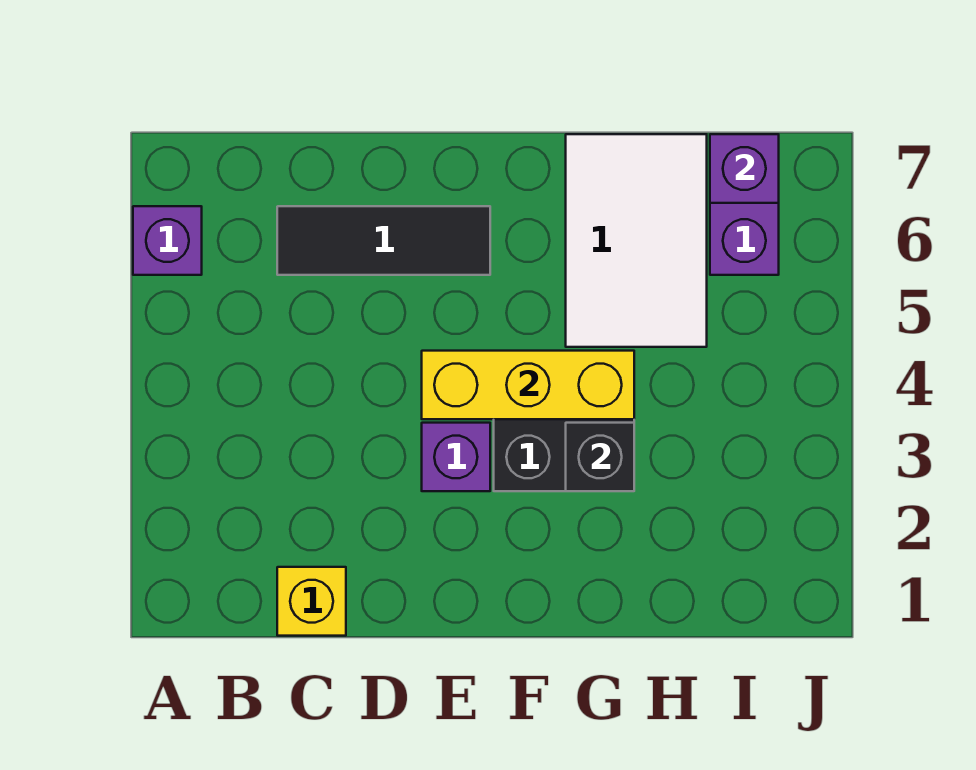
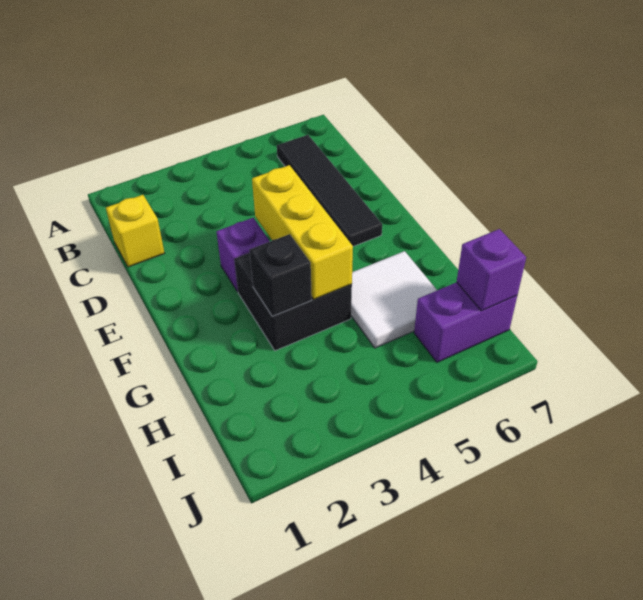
purple brick A6 level 1 -> none
black tile C6:E6 level 1 -> black tile B6:E6 level 1
white tile G5:H7 level 1 -> white tile G5:H6 level 1

